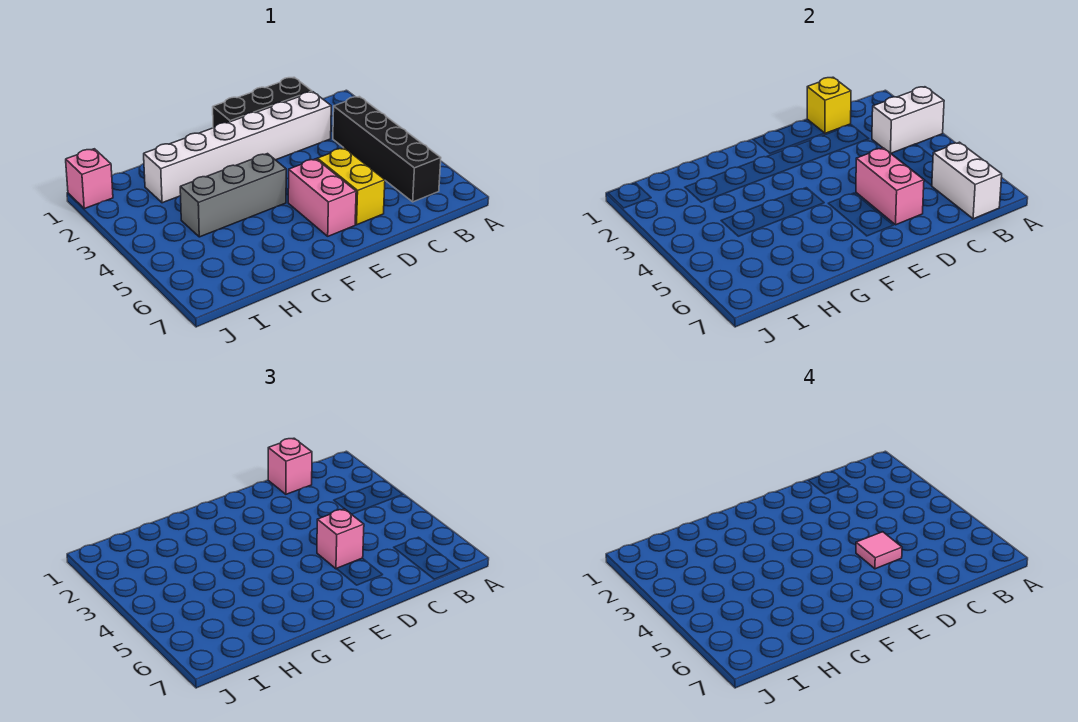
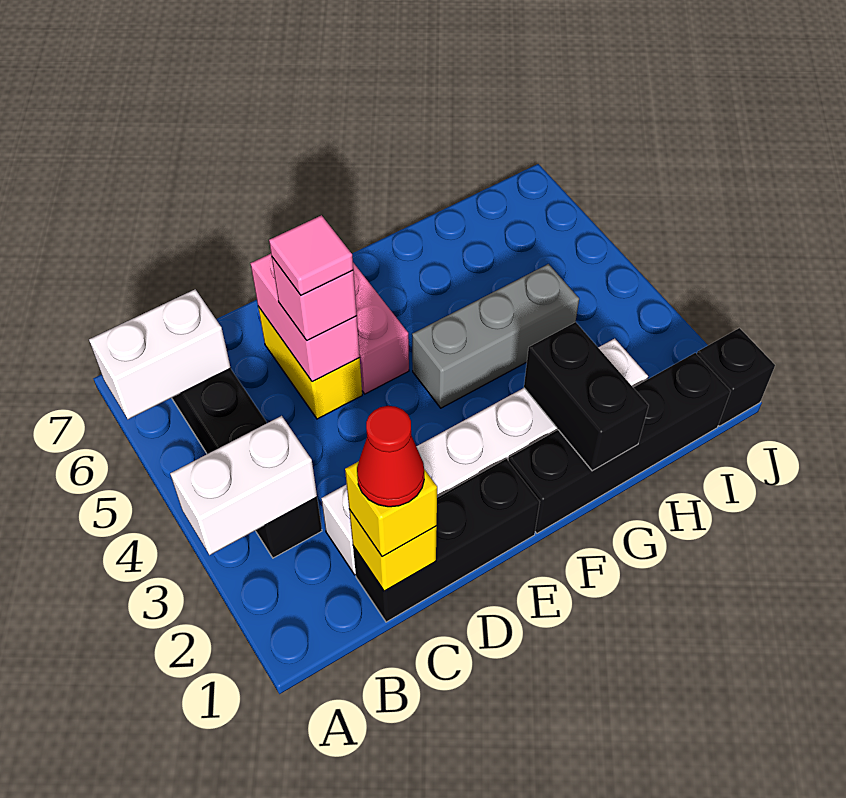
white brick B6:B7 level 2 -> white brick A6:B6 level 2
pink brick C1 level 3 -> yellow brick C1 level 3
none -> red cone C1 level 4
none -> black brick F1:I1 level 1
none -> black brick G1:G2 level 2
pink brick J1 level 1 -> black brick J1 level 1

